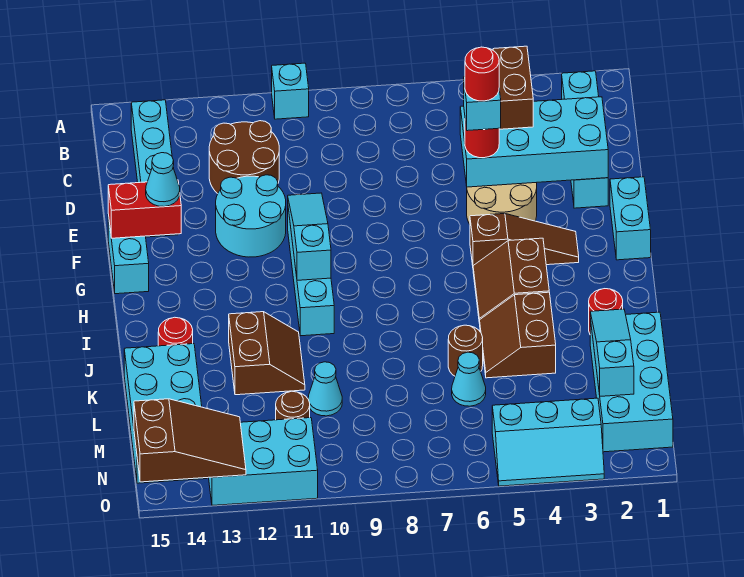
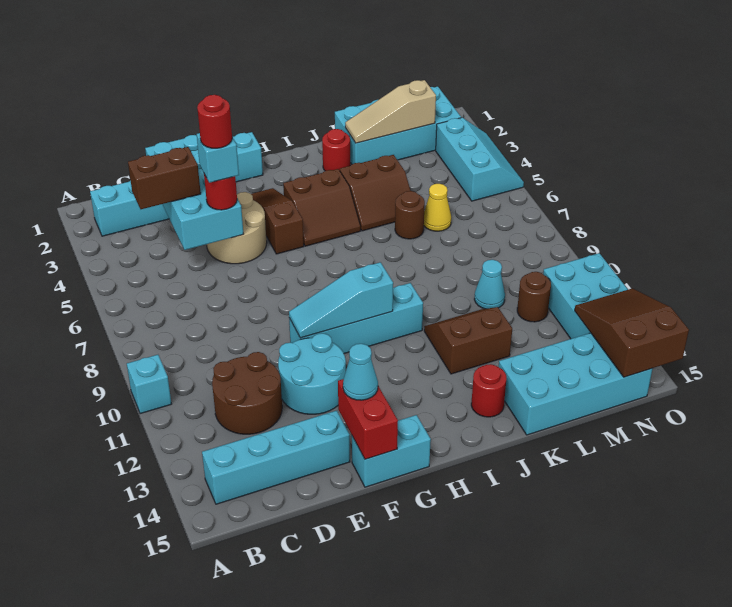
cyan slope K2:M2 level 2 top M -> tan slope K2:M2 level 2 top M
cyan cone L6 level 1 -> yellow cone L6 level 1

